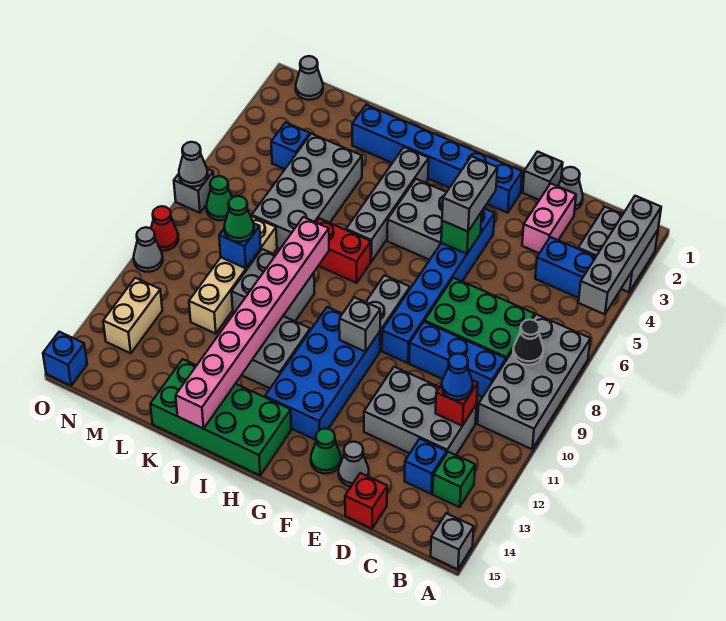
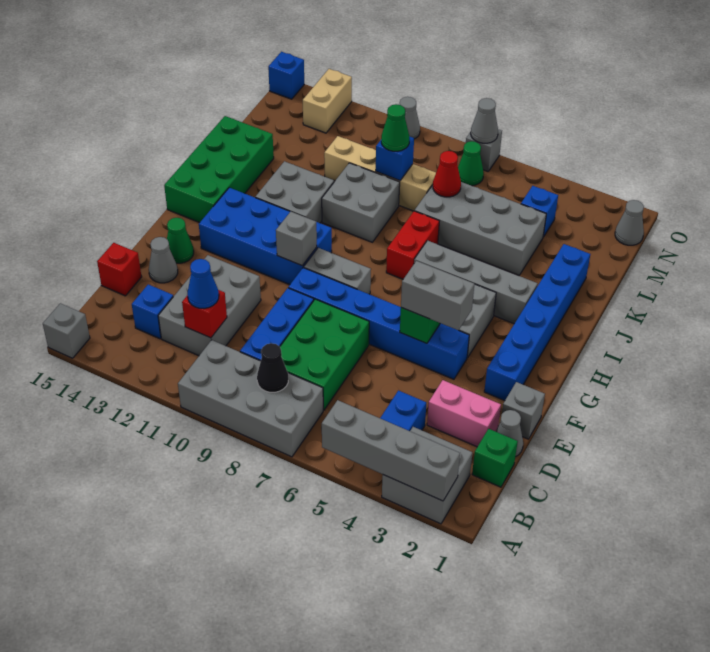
green brick B13 level 1 -> green brick C1 level 1
pink brick J8:J15 level 2 -> none
tan brick N12:N13 level 1 -> tan brick N13:O13 level 1
red cone O9 level 1 -> red cone L7 level 2

